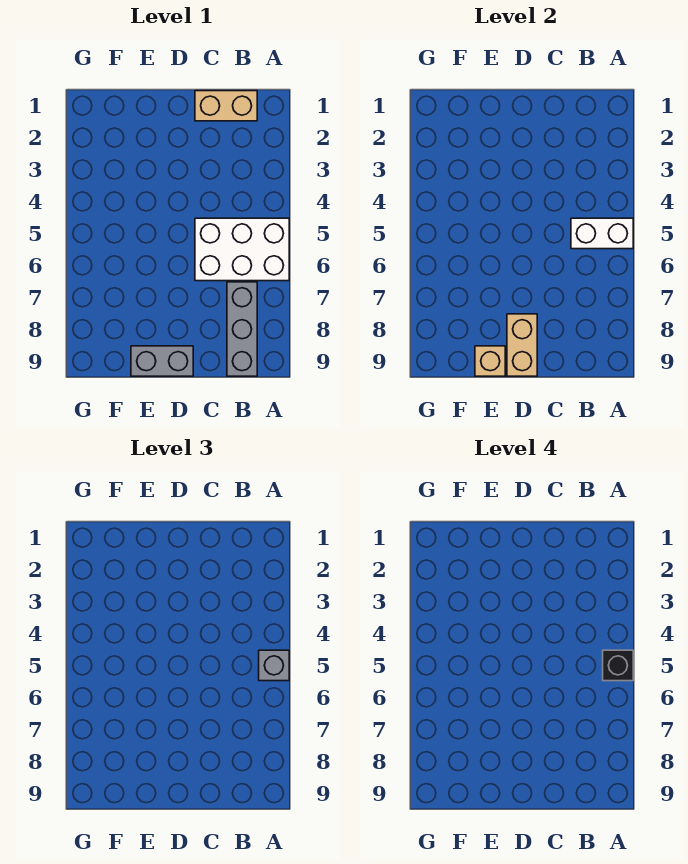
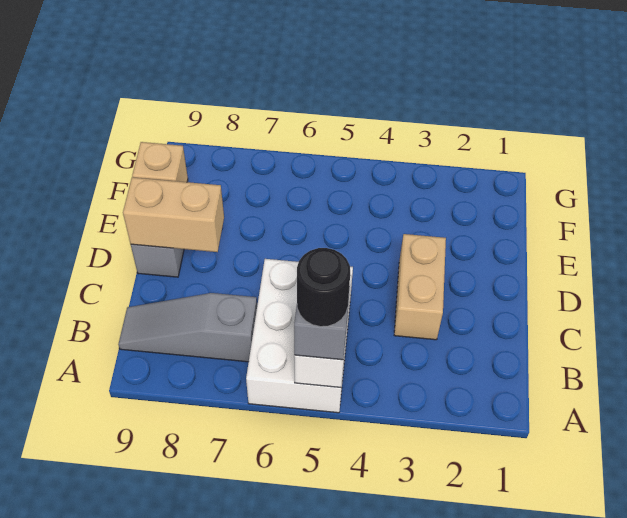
black brick A5 level 4 -> black round brick A5 level 4
tan brick B1:C1 level 1 -> tan brick C3:D3 level 1
grey brick B7:B9 level 1 -> grey slope B7:B9 level 1 top 7

